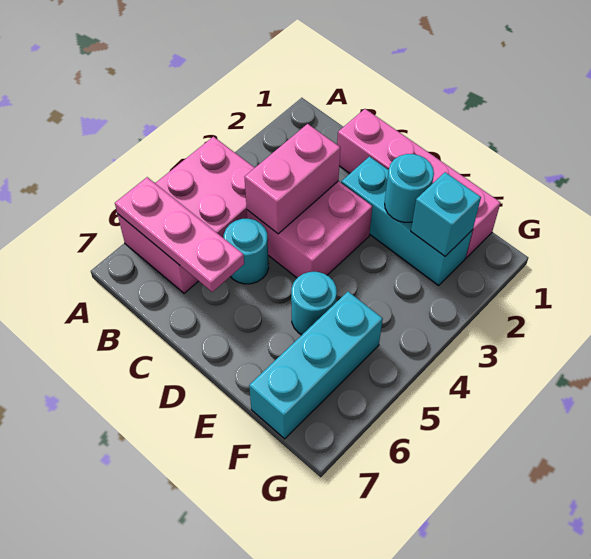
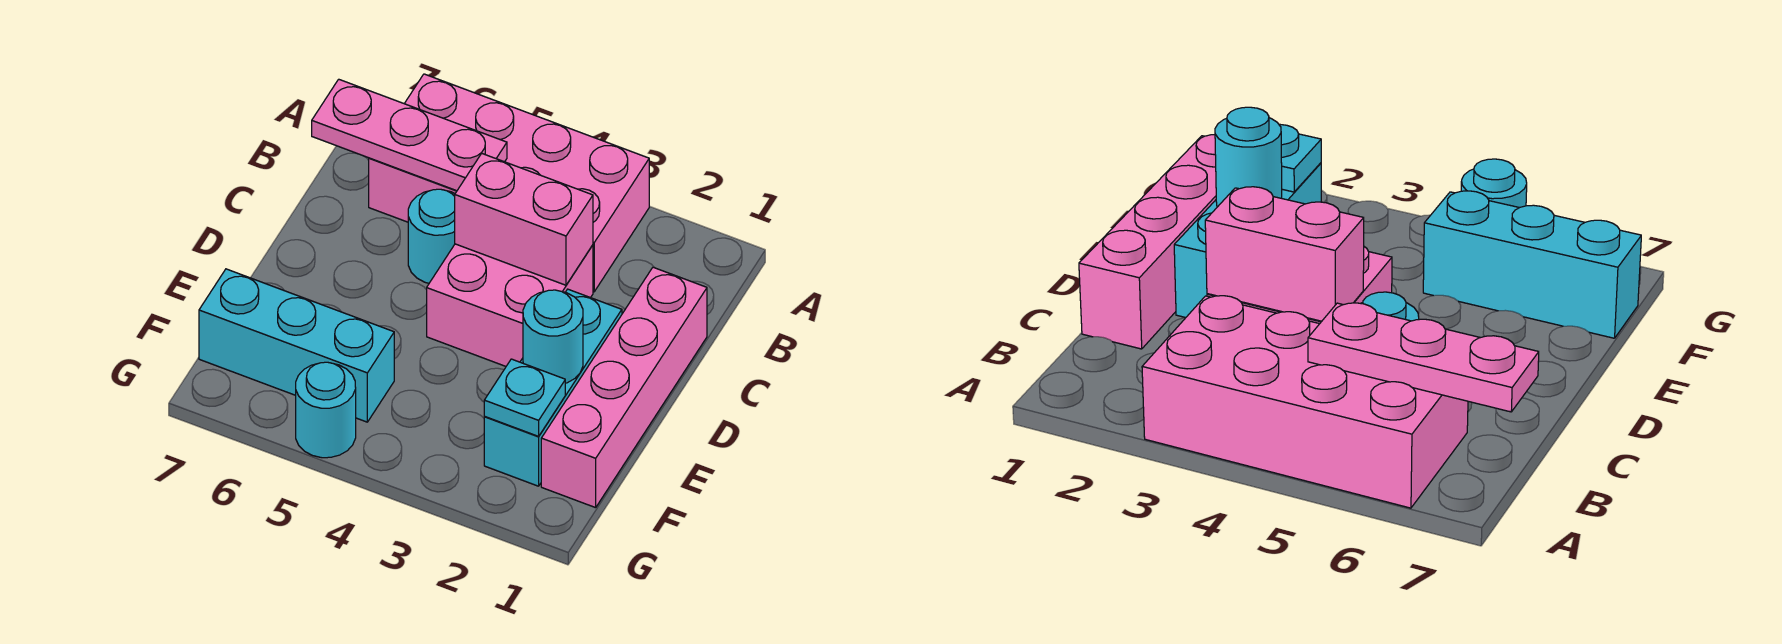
pink brick A4:B6 level 1 -> pink brick A3:B6 level 1
pink plate A6:C6 level 2 -> pink plate B5:B7 level 2
cyan round brick E5 level 1 -> cyan round brick G5 level 1
cyan brick F2 level 2 -> cyan plate F2 level 2

